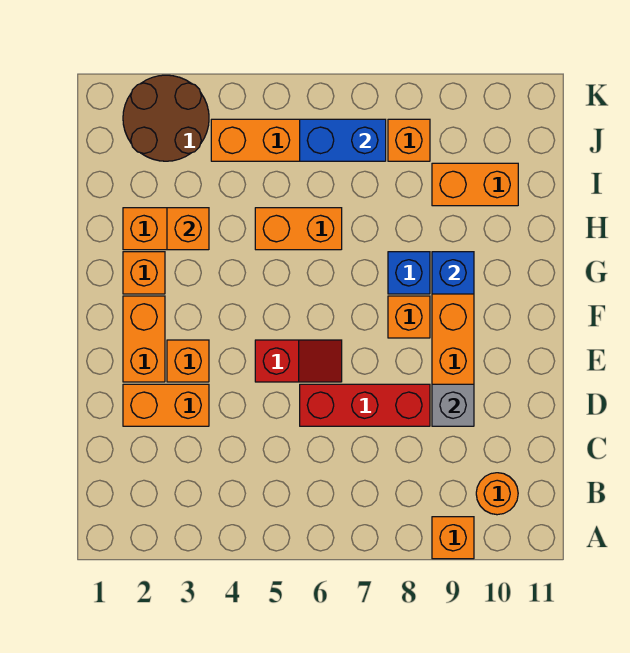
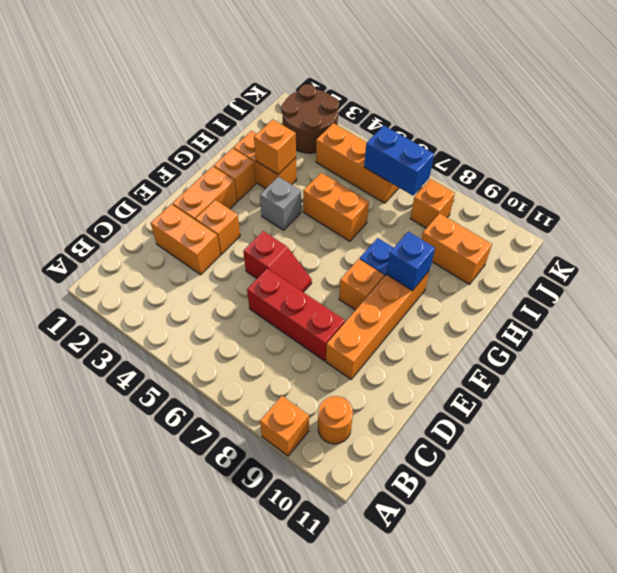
grey brick D9 level 2 -> grey brick G4 level 1

